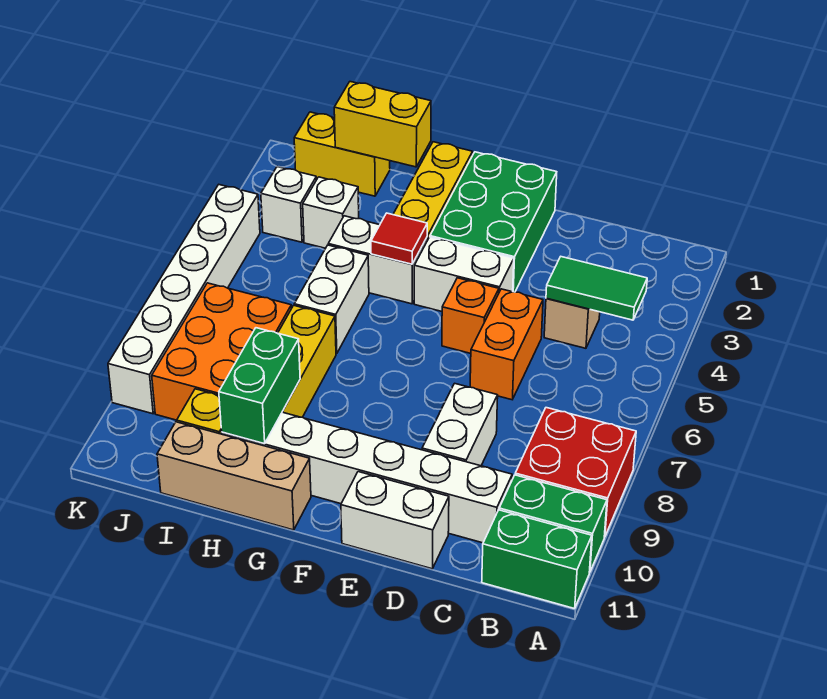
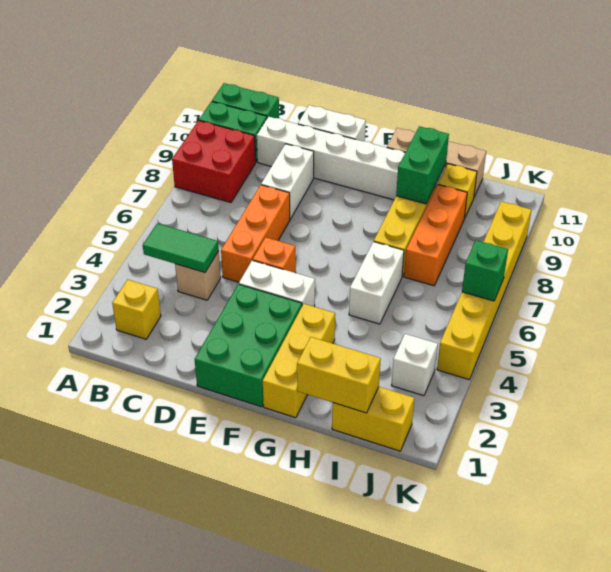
none -> yellow brick B2 level 1
orange brick D5:D6 level 1 -> orange brick D5:D7 level 1
white brick G4:H4 level 1 -> none
red tile G4 level 2 -> none
white brick I3 level 1 -> none
orange brick I7:J9 level 1 -> orange brick I7:I9 level 1
white brick K4:K9 level 1 -> yellow brick K4:K9 level 1
none -> green brick K6 level 2

